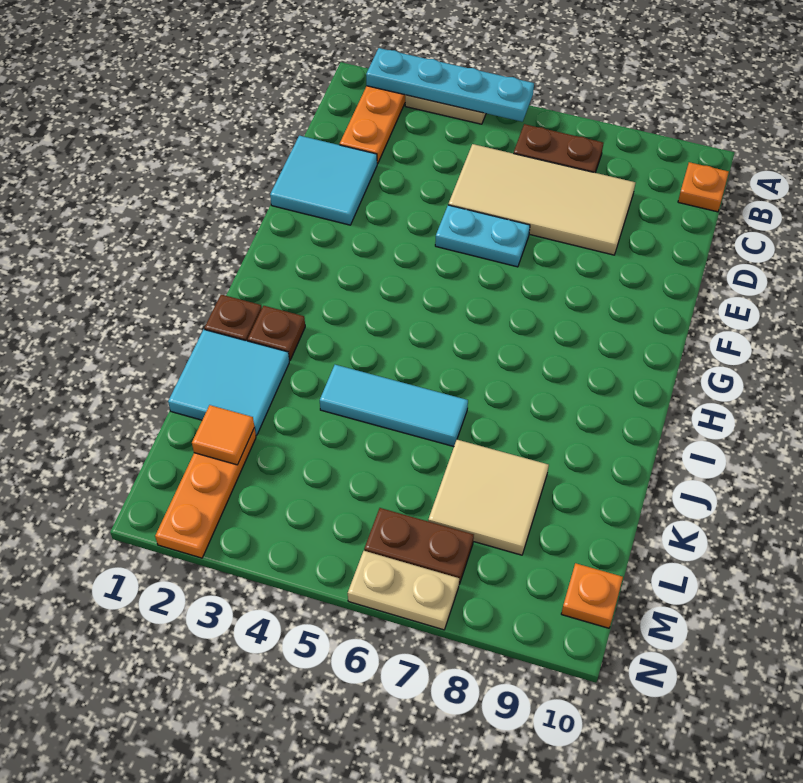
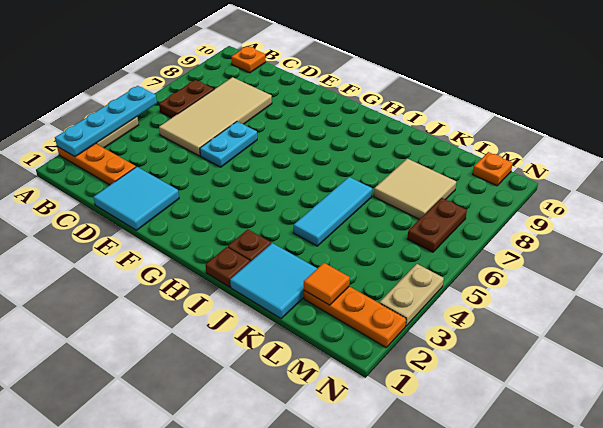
tan plate N6:N7 level 1 -> tan plate N3:N4 level 1

